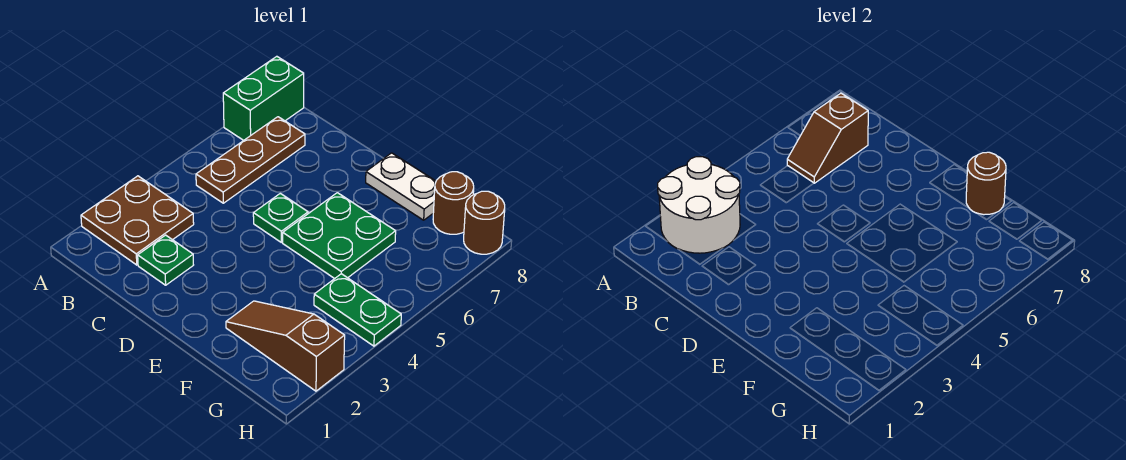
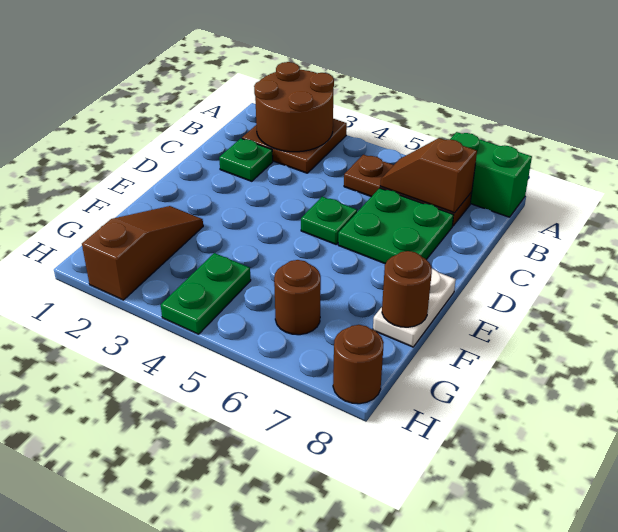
white round brick A2:B3 level 2 -> brown round brick A2:B3 level 2
green plate E5:F6 level 1 -> green plate C6:D7 level 1
brown round brick G8 level 1 -> brown round brick G6 level 1

